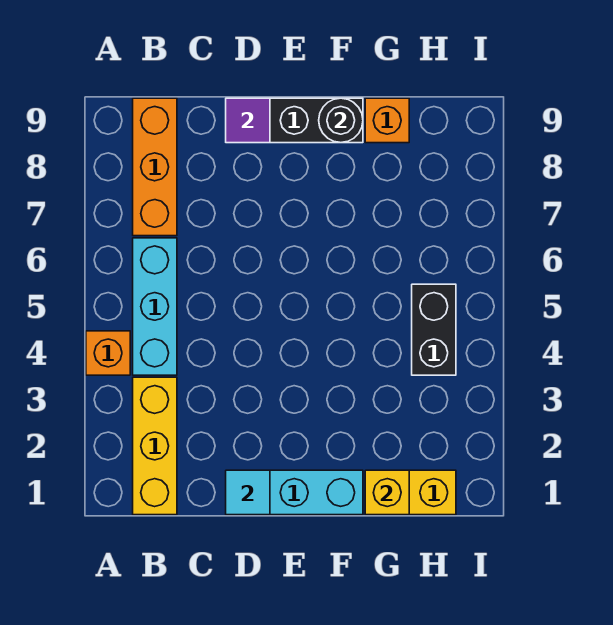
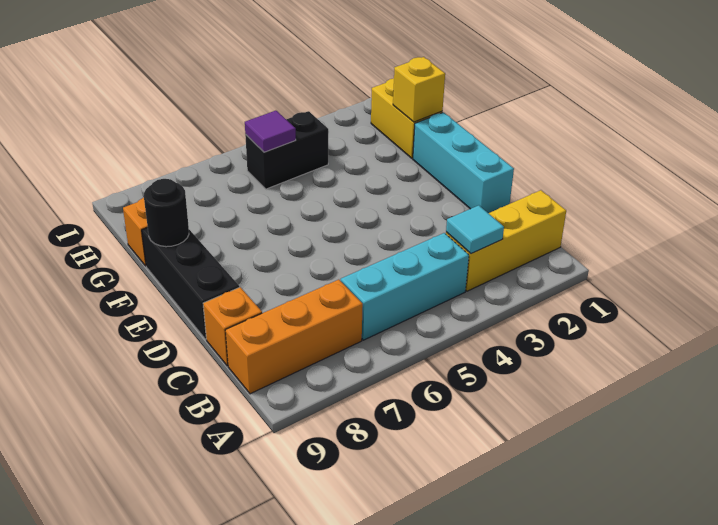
orange brick A4 level 1 -> orange brick C9 level 1
cyan tile D1 level 2 -> cyan tile B3 level 2
purple tile D9 level 2 -> purple tile H5 level 2

